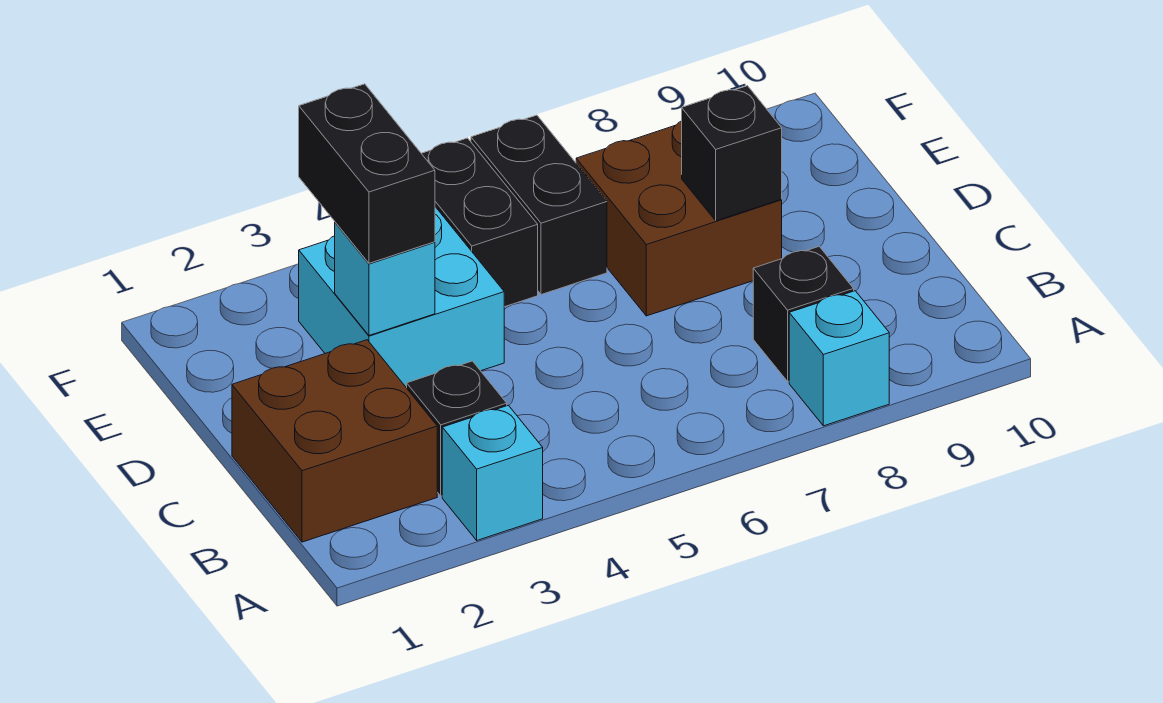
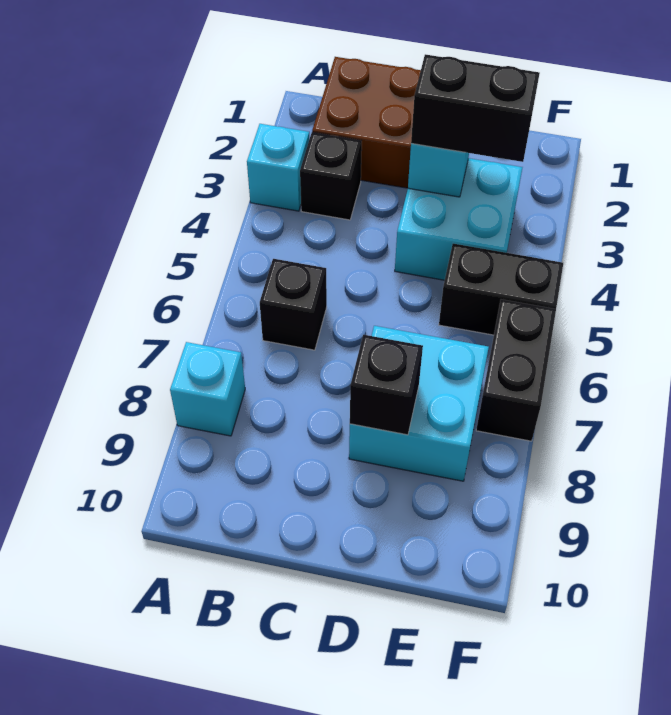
black brick B8 level 1 -> black brick B6 level 1
brown brick D7:E8 level 1 -> cyan brick D7:E8 level 1
black brick E6:F6 level 1 -> black brick F6:F7 level 1

